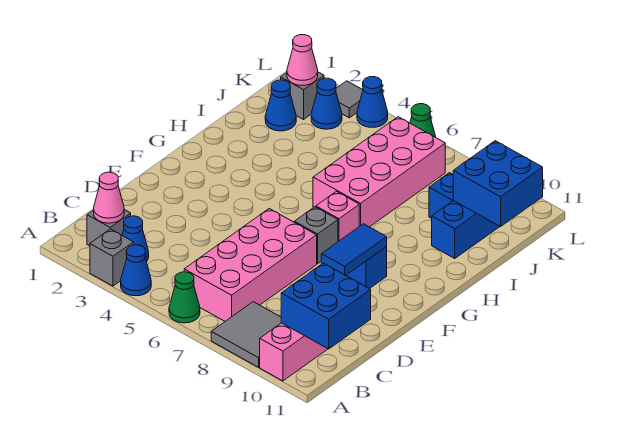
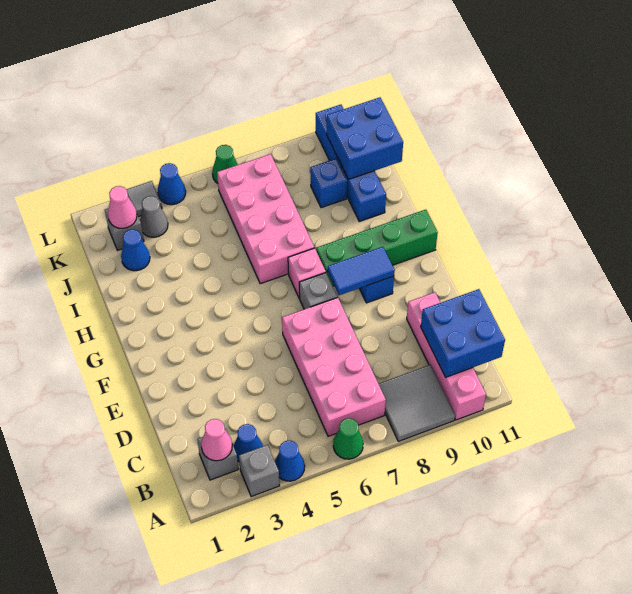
blue tile E9:F9 level 2 -> blue tile F8:F9 level 2
none -> green brick G8:G11 level 1
blue cone K3 level 1 -> grey cone K3 level 1

